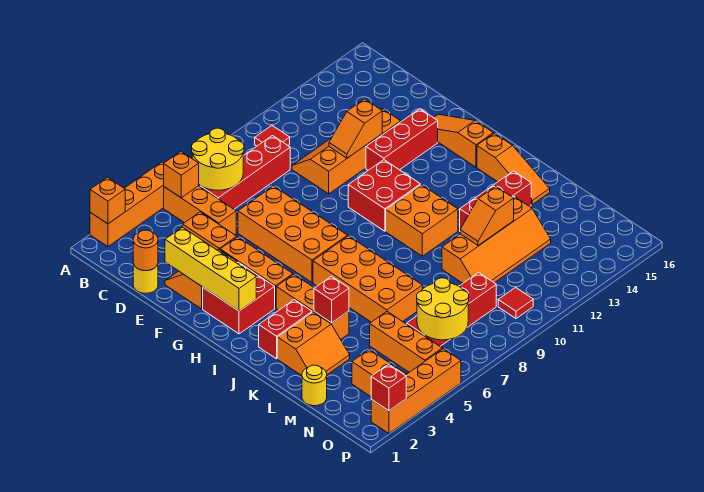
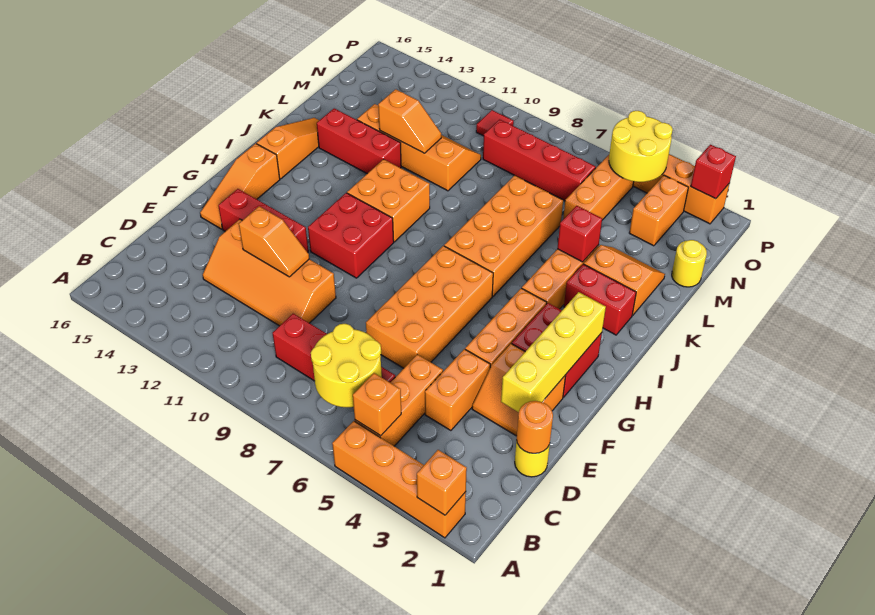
red tile B10 level 1 -> none
yellow round brick N6:O7 level 2 -> yellow round brick O4:P5 level 2

